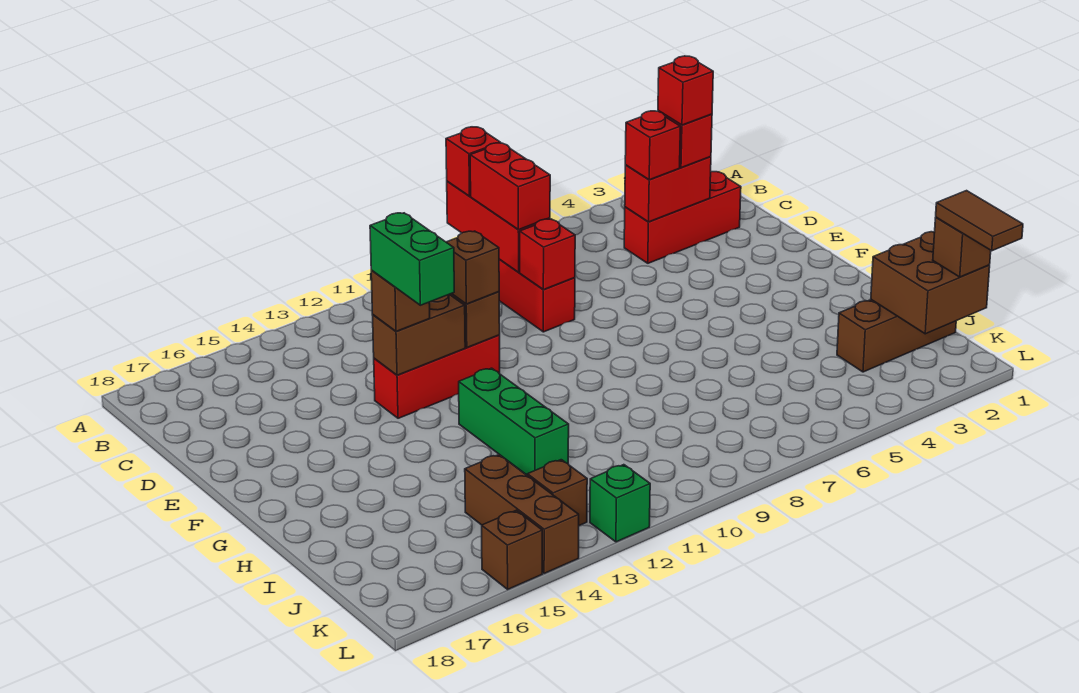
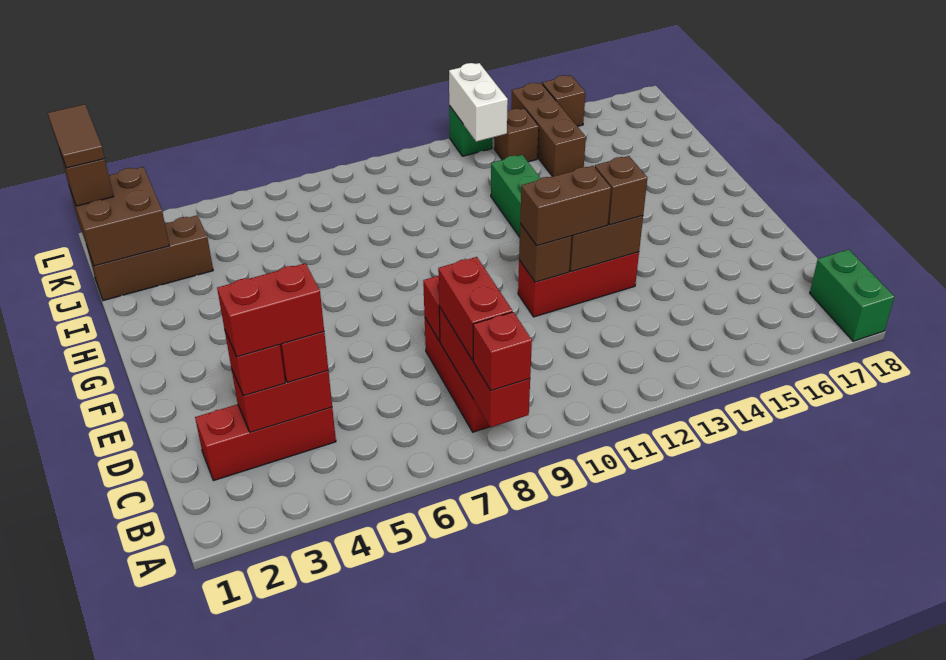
red brick C3 level 4 -> red brick C3:C4 level 4
brown brick E11 level 3 -> brown brick E11:E12 level 3
green brick E13:F13 level 4 -> green brick A18:B18 level 1
none -> white brick K12:L12 level 2

